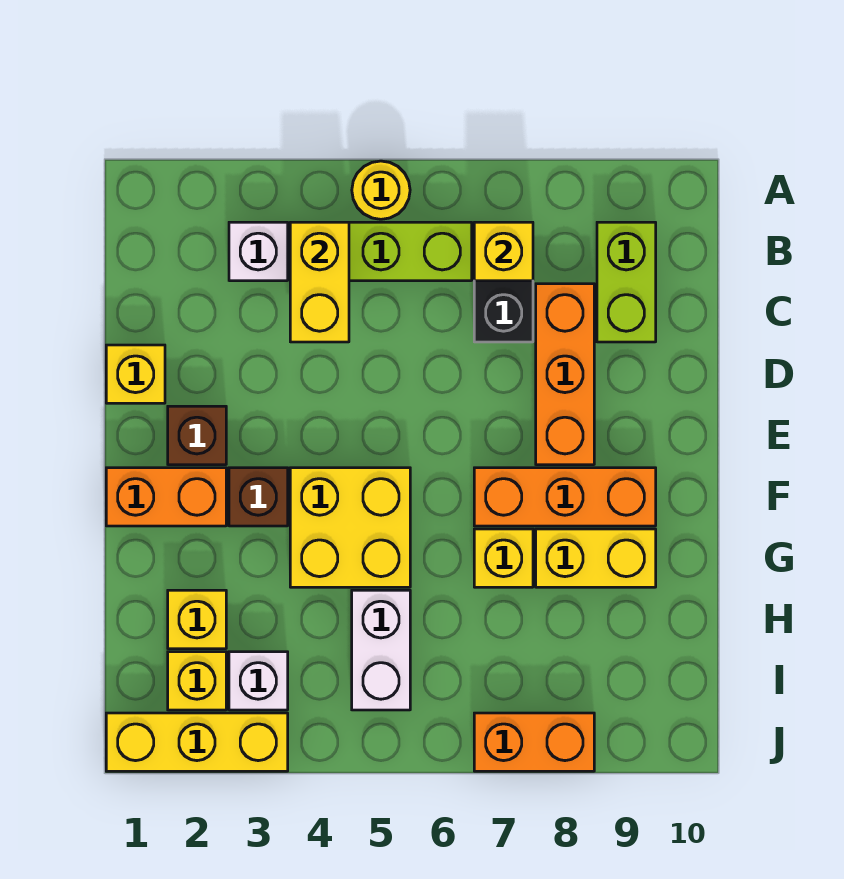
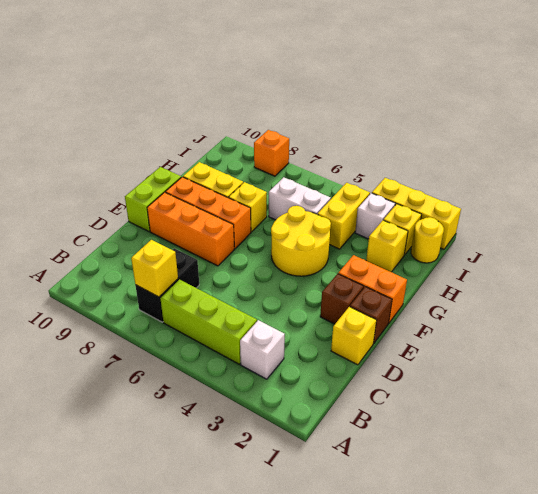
yellow round brick A5 level 1 -> yellow round brick I1 level 1
yellow brick B4:C4 level 2 -> yellow brick H4:I4 level 1
lime brick B9:C9 level 1 -> lime brick E10:F10 level 1
orange brick C8:E8 level 1 -> orange brick E7:E9 level 1
brown brick F3 level 1 -> brown brick E1 level 1
yellow brick F4:G5 level 1 -> yellow round brick F4:G5 level 1
white brick H5:I5 level 1 -> white brick H5:H6 level 1
orange brick J7:J8 level 1 -> orange brick J8 level 1

